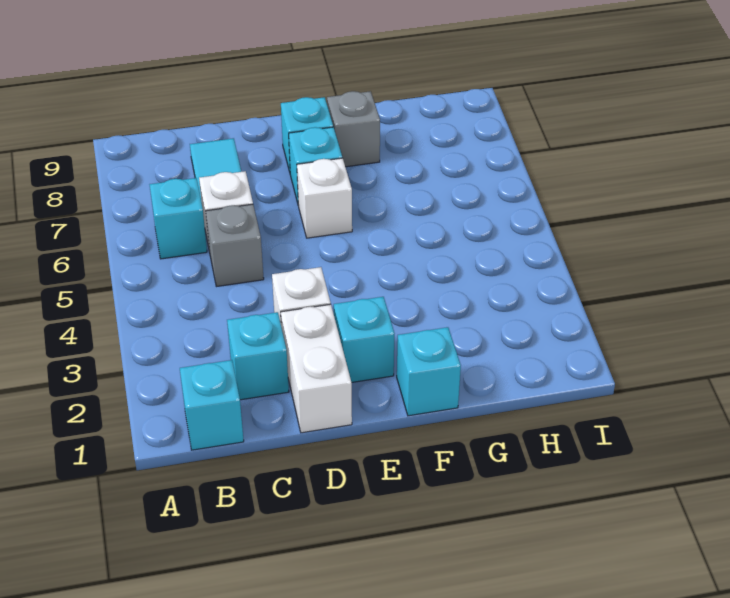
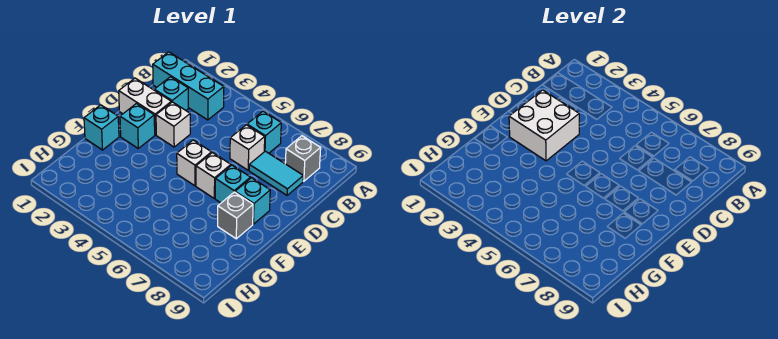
cyan brick B1 level 1 -> cyan brick B1:B3 level 1
grey brick C5 level 1 -> grey brick B8 level 1
none -> white brick D2:E3 level 2
none -> white brick E5 level 1

